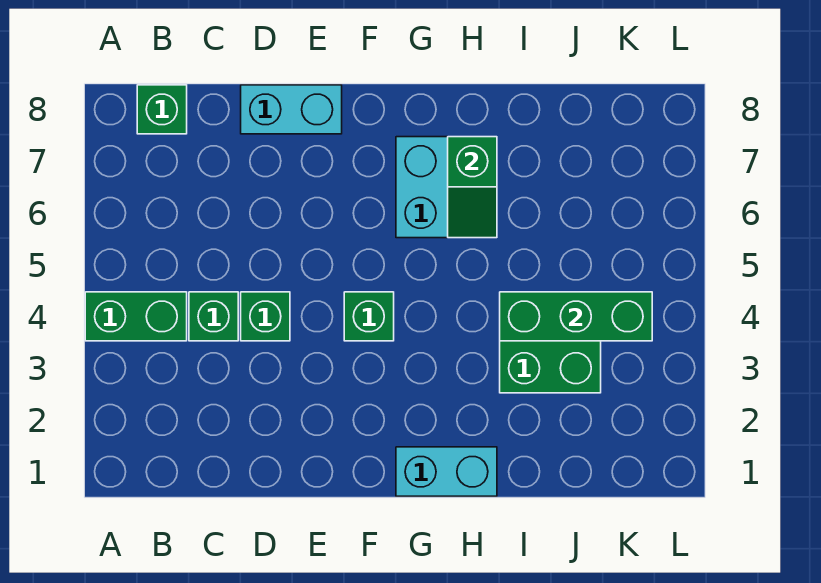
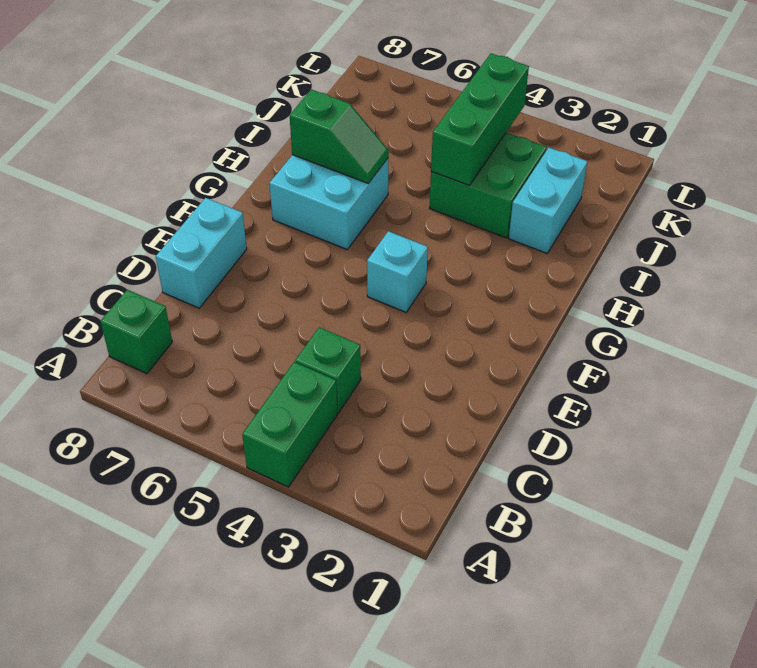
green brick D4 level 1 -> none
green brick F4 level 1 -> cyan brick F4 level 1
cyan brick G1:H1 level 1 -> cyan brick I2:J2 level 1

